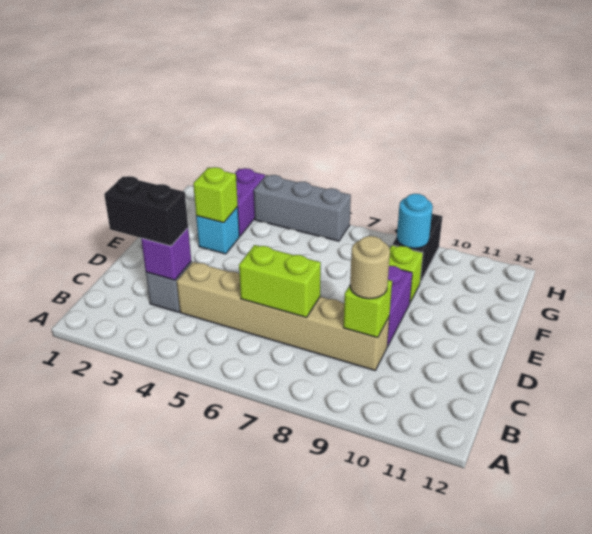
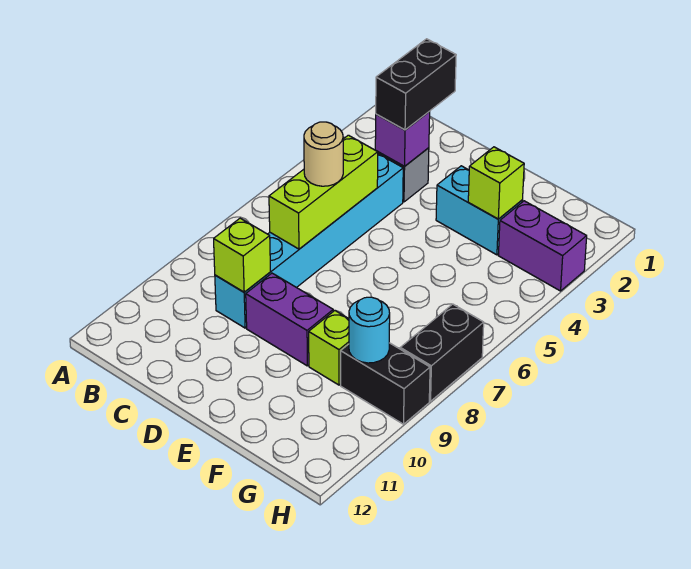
tan brick C4:C9 level 1 -> cyan brick C4:C9 level 1
lime brick C6:C7 level 2 -> lime brick C5:C7 level 2
tan round brick C9 level 3 -> tan round brick C6 level 3
cyan brick F3 level 1 -> cyan brick E3:F3 level 1
grey brick H4:H6 level 1 -> none
none -> black brick H7:H8 level 1

